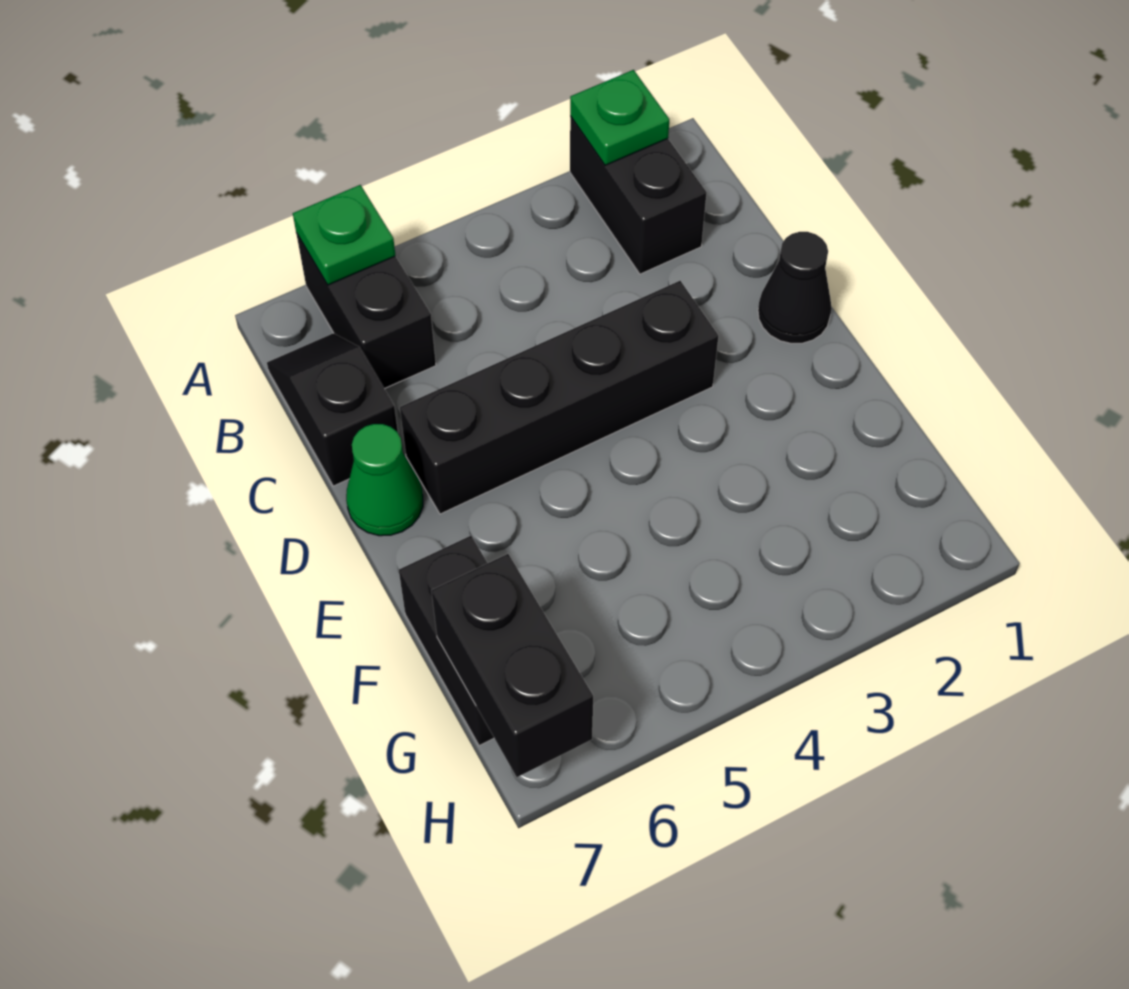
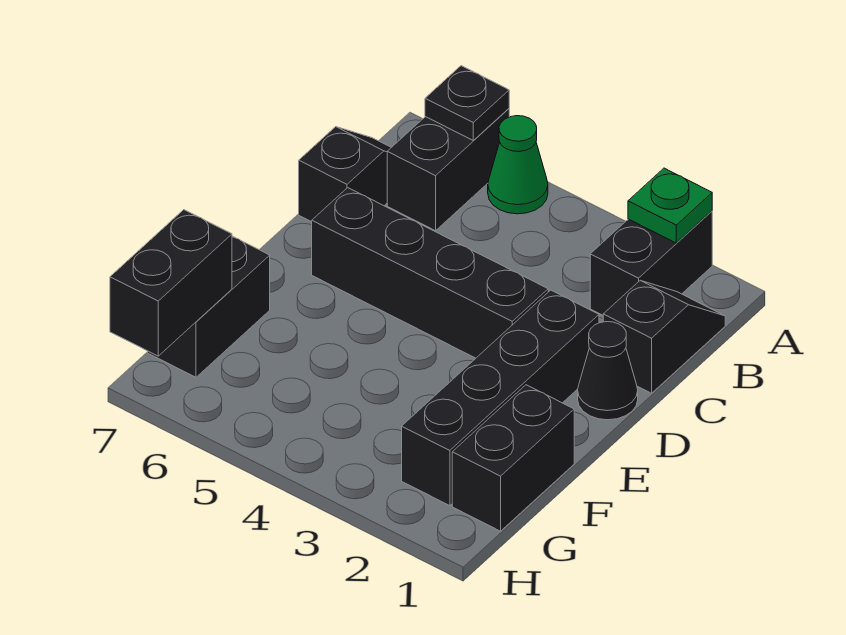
green plate A6 level 2 -> black plate A6 level 2
none -> black slope B1:C1 level 1 top C
none -> black brick D2:G2 level 1
green cone D7 level 1 -> green cone A5 level 1
none -> black brick F1:G1 level 1

